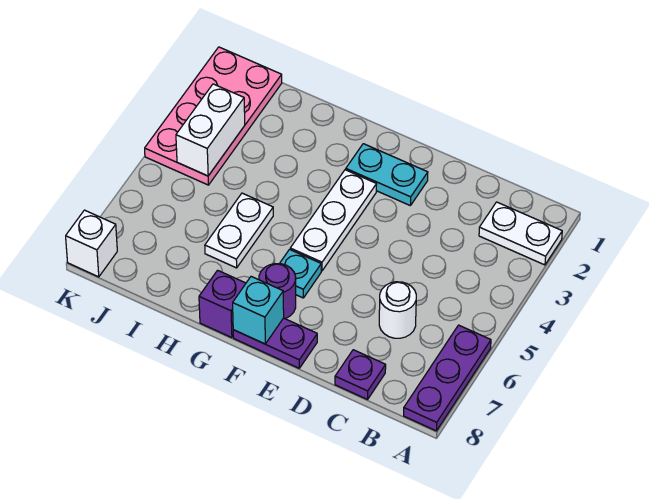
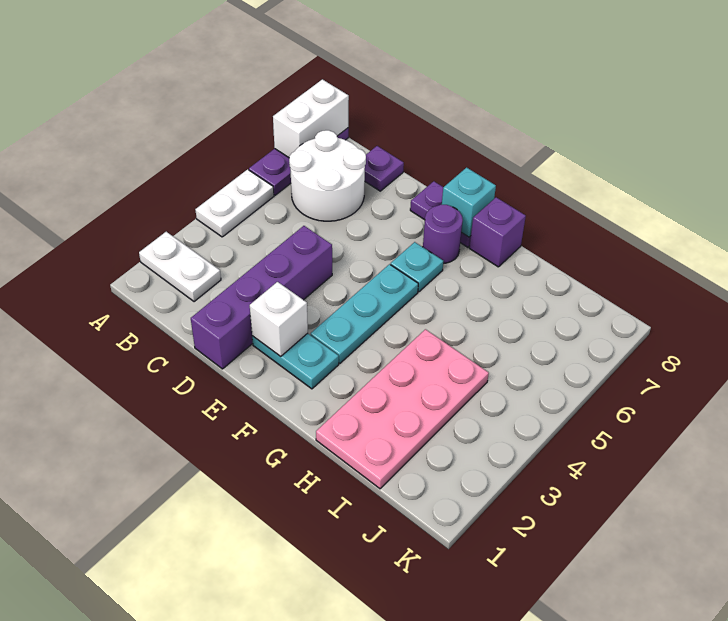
white round brick C6 level 1 -> white round brick B6:C7 level 1
none -> purple brick D1:D4 level 1
white plate F3:F5 level 1 -> cyan plate F3:F5 level 1
white plate H5:H6 level 1 -> white plate A4:A5 level 1
pink plate J1:K4 level 1 -> pink plate H1:I4 level 1
white brick J3:J4 level 2 -> white brick A7:A8 level 2
white brick K8 level 1 -> white brick E2 level 2

